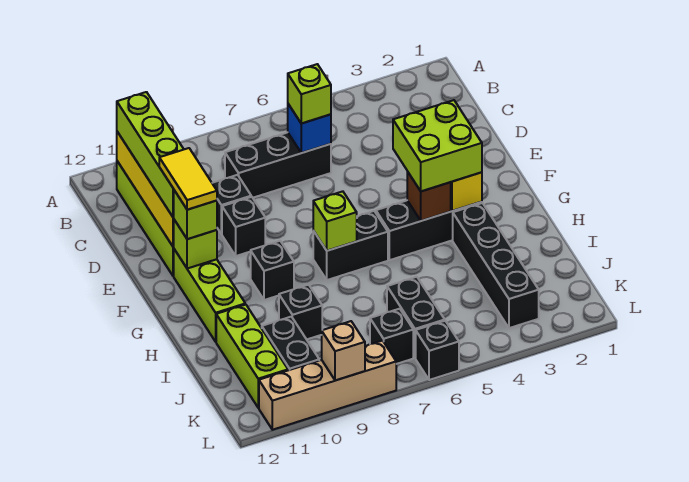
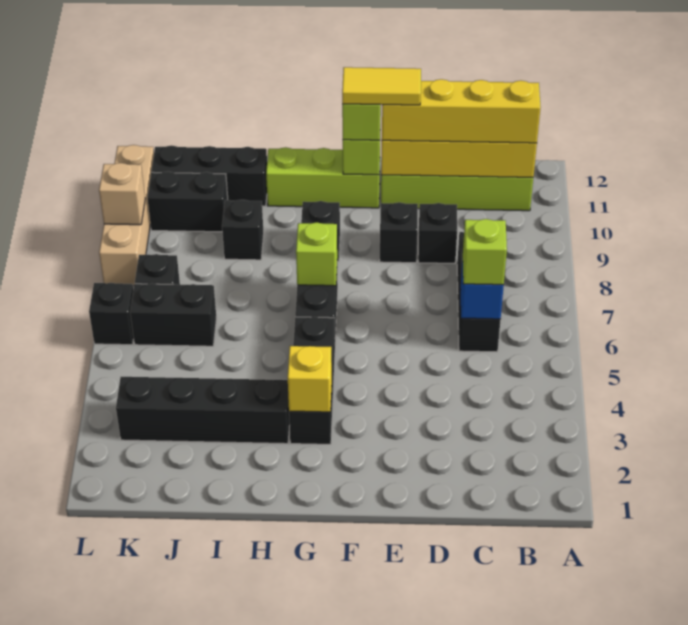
lime brick B11:E11 level 3 -> yellow brick B11:E11 level 3
lime brick F3:G4 level 3 -> none
brown brick G4 level 2 -> none
lime brick I11:K11 level 1 -> black brick I11:K11 level 1

